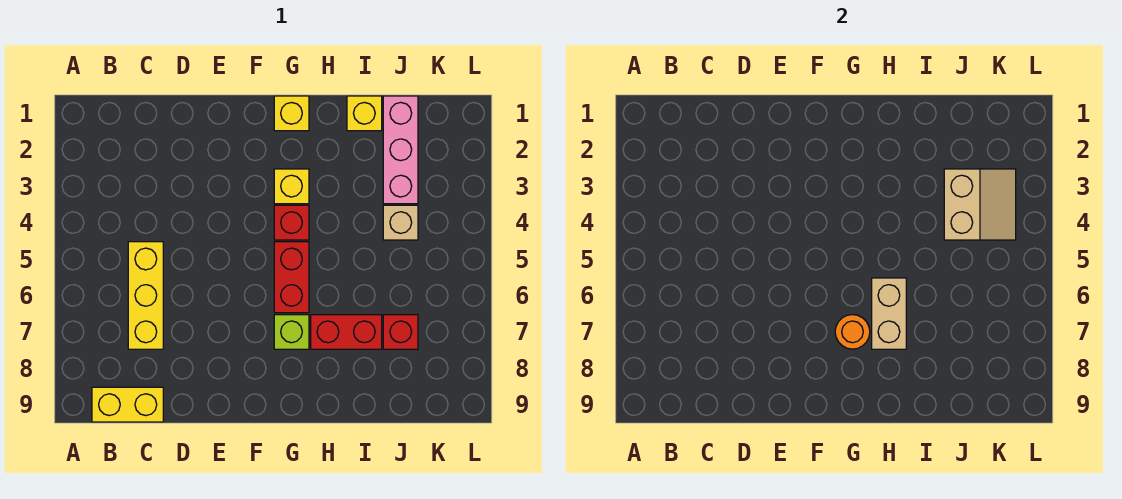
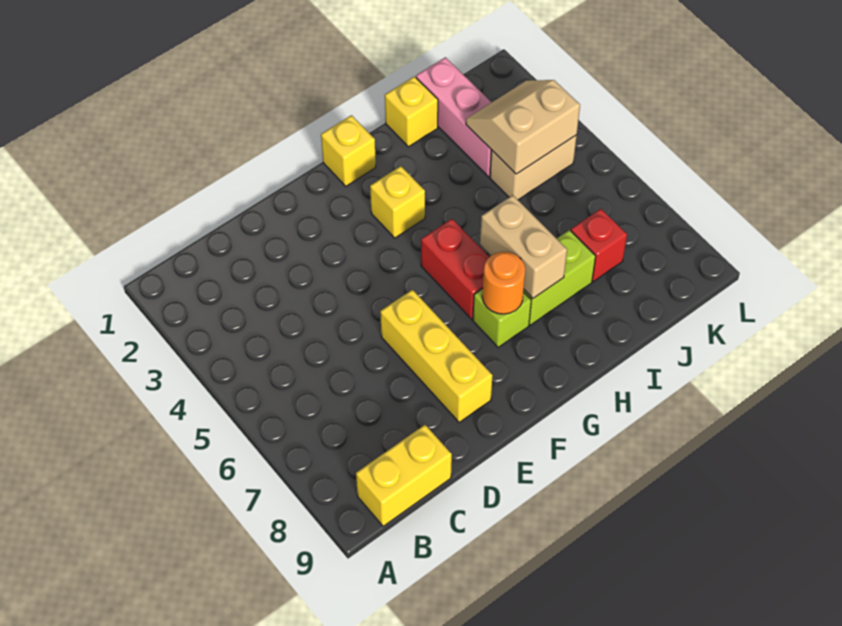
yellow brick C5:C7 level 1 -> yellow brick E6:E8 level 1
red brick G4 level 1 -> none
red brick H7:I7 level 1 -> lime brick H7:I7 level 1
tan slope J3:K4 level 2 top J -> tan slope J3:K4 level 2 top 4
tan brick J4 level 1 -> tan brick J4:K4 level 1

